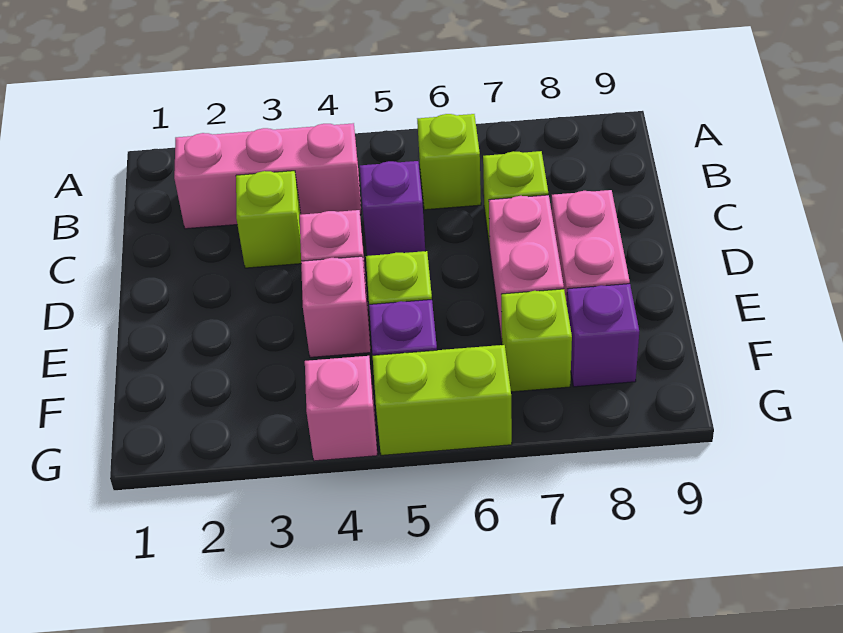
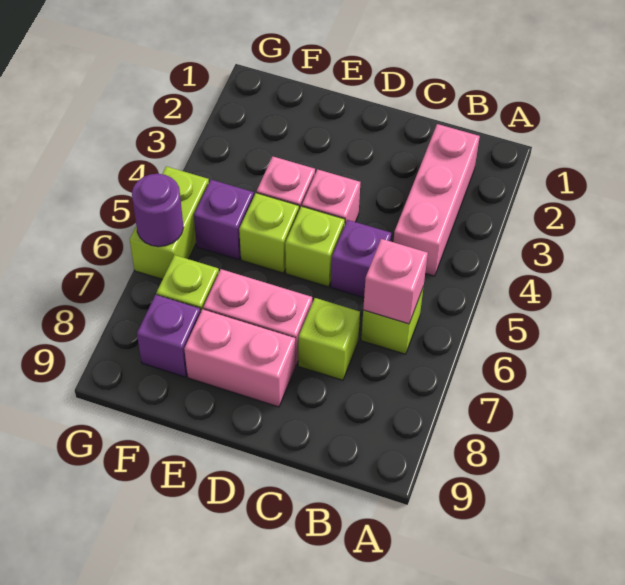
lime brick C3 level 1 -> lime brick D5 level 1
pink brick G4 level 1 -> pink brick B6 level 2
none -> purple round brick G6 level 2

